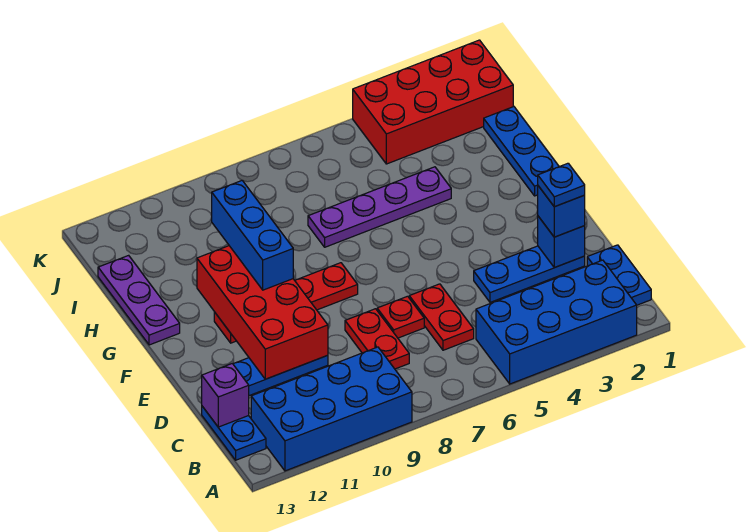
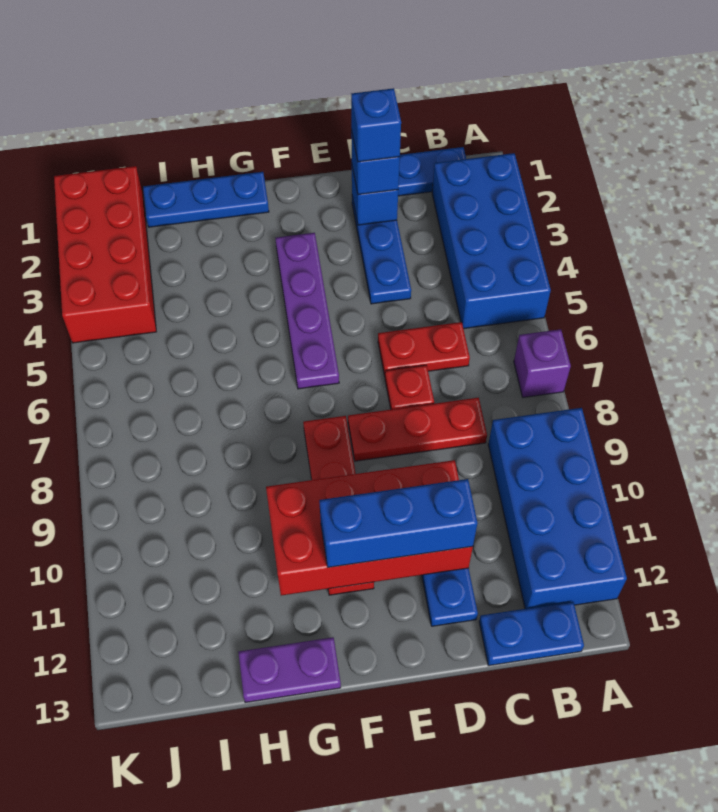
red plate C8:D8 level 1 -> red plate C8:E8 level 1
purple brick C13 level 2 -> purple brick A7 level 1
blue plate D2 level 4 -> blue brick D2 level 4
blue brick F10:H10 level 3 -> blue brick D11:F11 level 3
purple plate G13:I13 level 1 -> purple plate G13:H13 level 1
purple plate H4:H7 level 1 -> purple plate F3:F6 level 1

